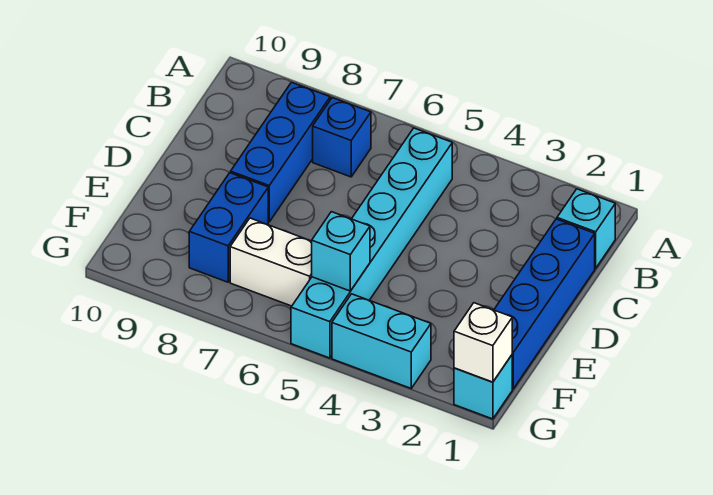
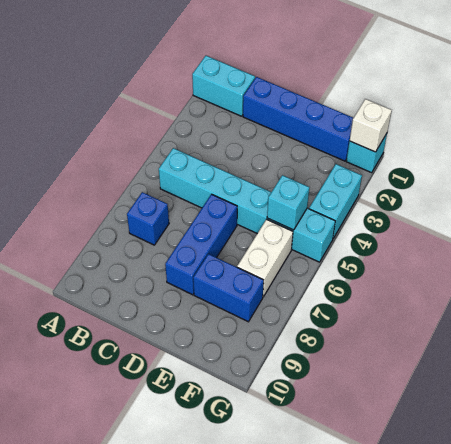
cyan brick B1 level 1 -> cyan brick A1:B1 level 1
blue brick B8:D8 level 1 -> blue brick D6:D8 level 1

